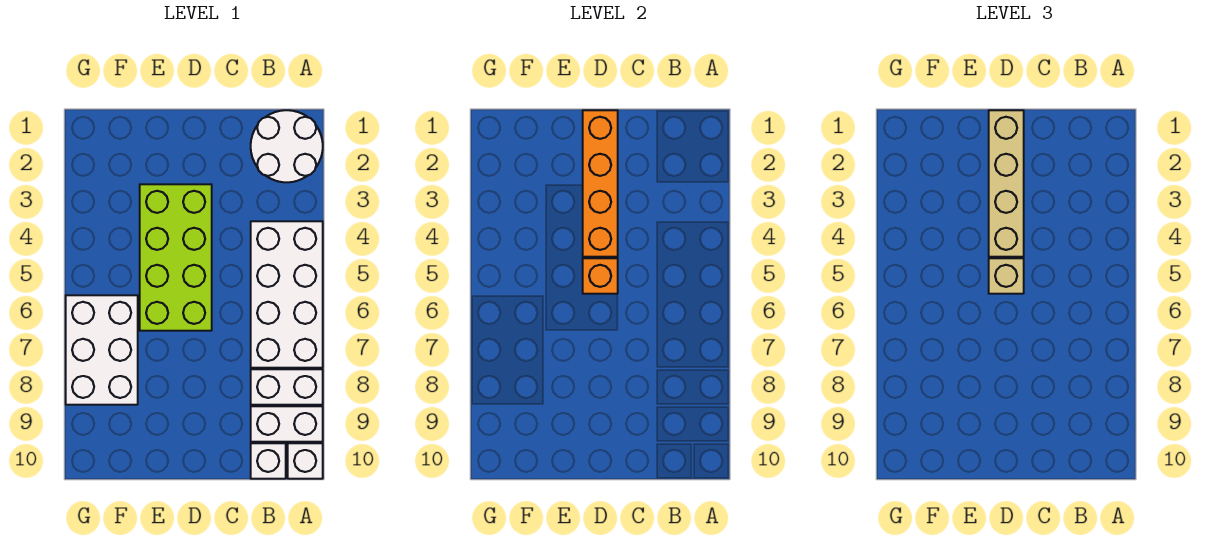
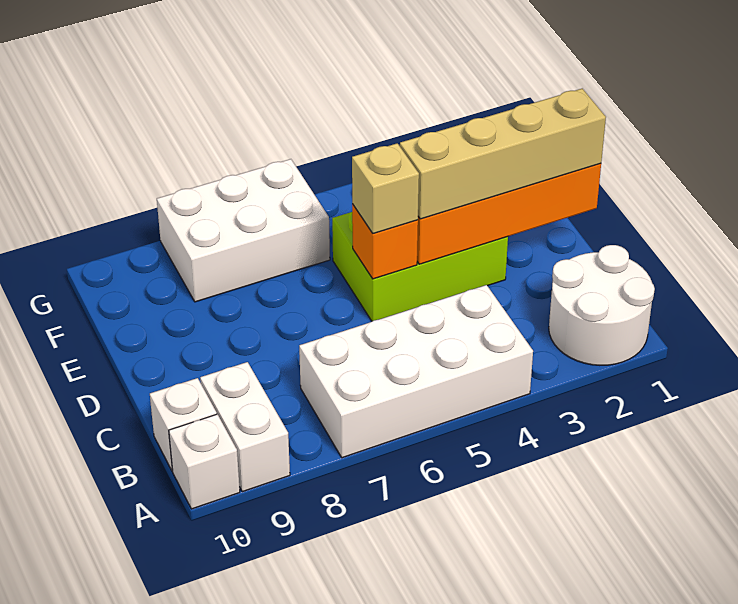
white brick A8:B8 level 1 -> none
lime brick D3:E6 level 1 -> lime brick D3:E5 level 1

